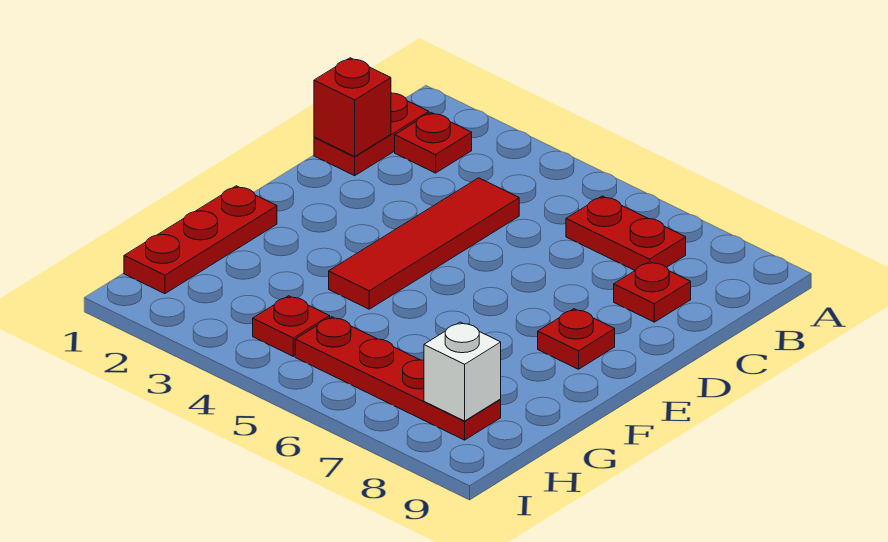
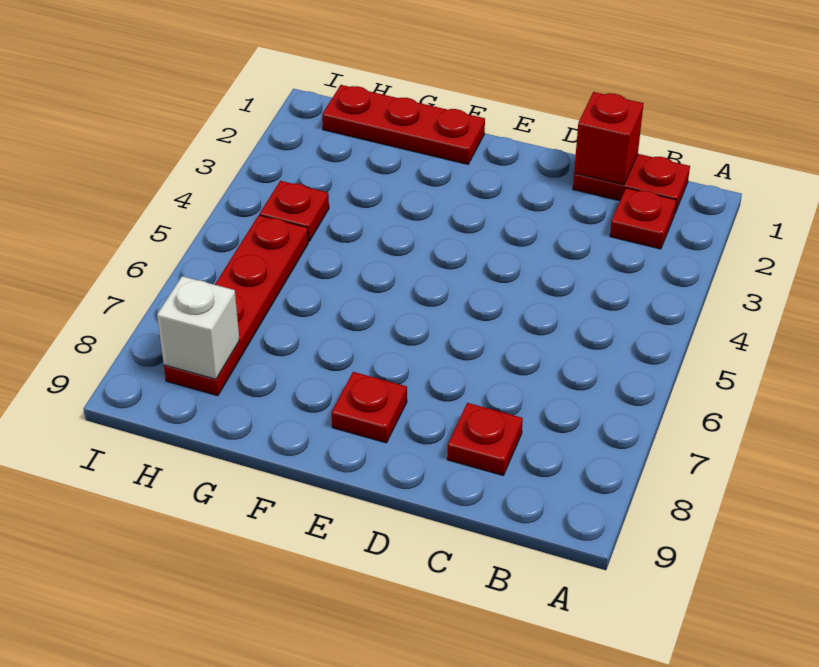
red plate B6:B7 level 1 -> none
red tile C4:F4 level 1 -> none

